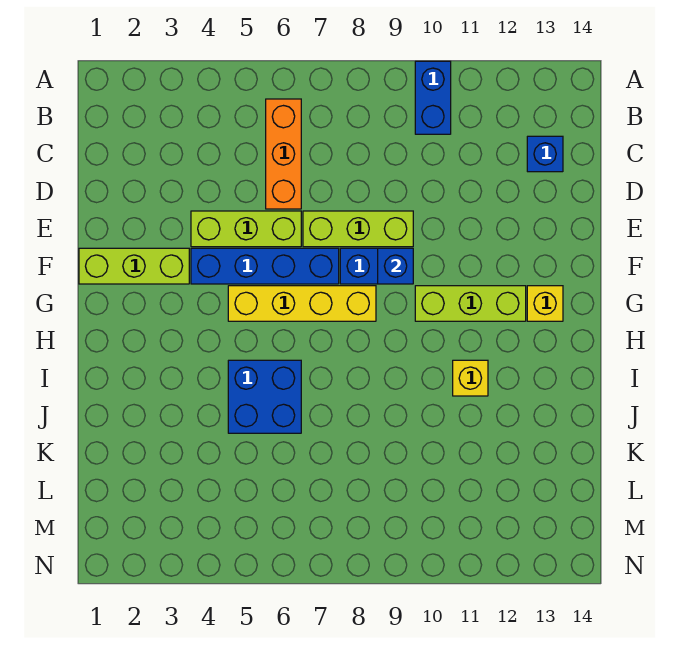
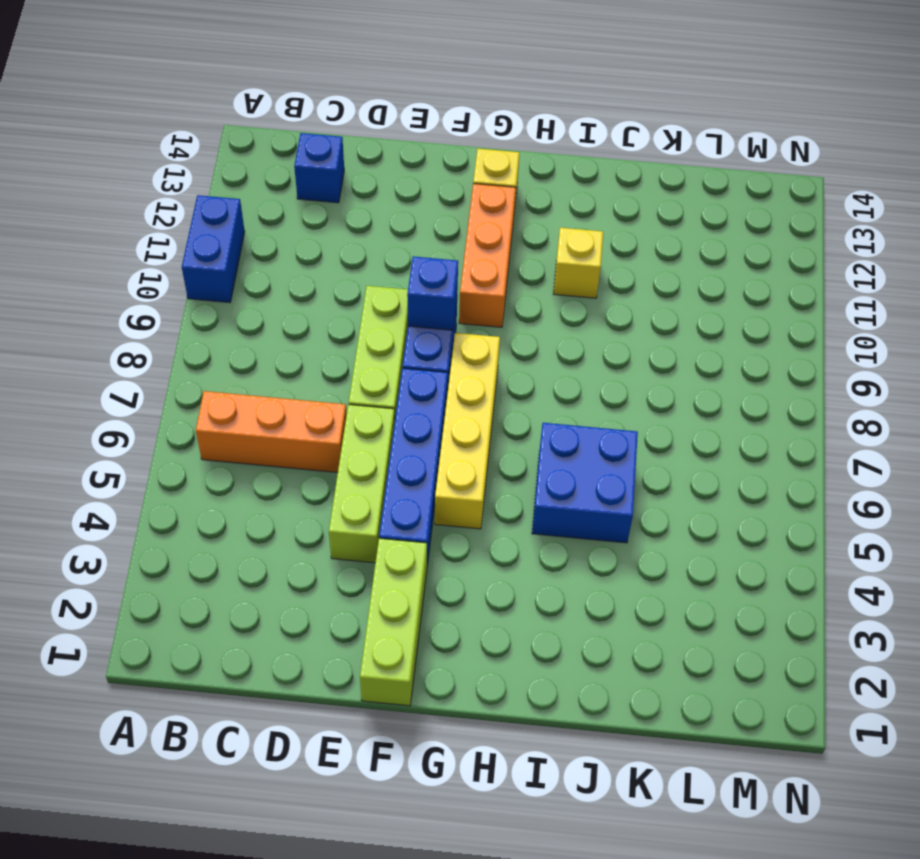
blue brick A10:B10 level 1 -> blue brick A10:A11 level 1
lime brick G10:G12 level 1 -> orange brick G10:G12 level 1

